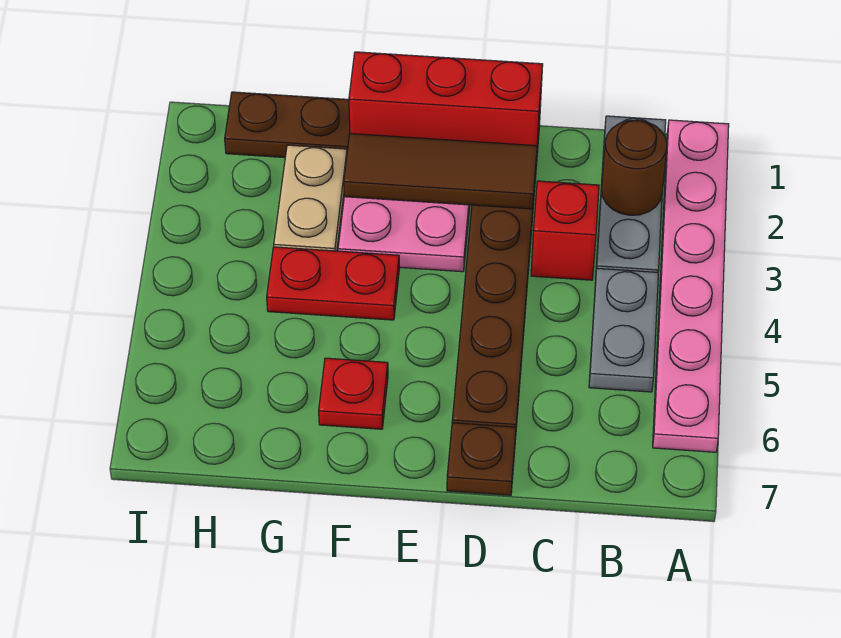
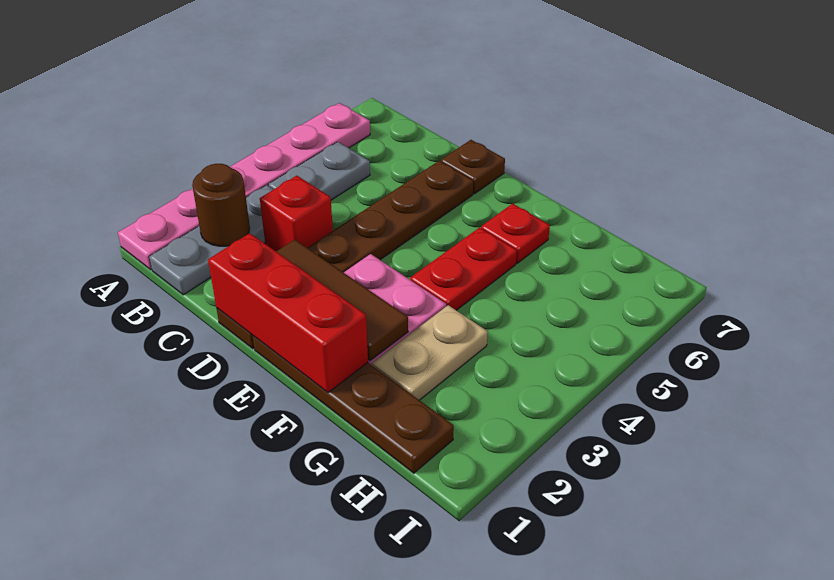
red plate F4:G4 level 1 -> red plate F4:F5 level 1

